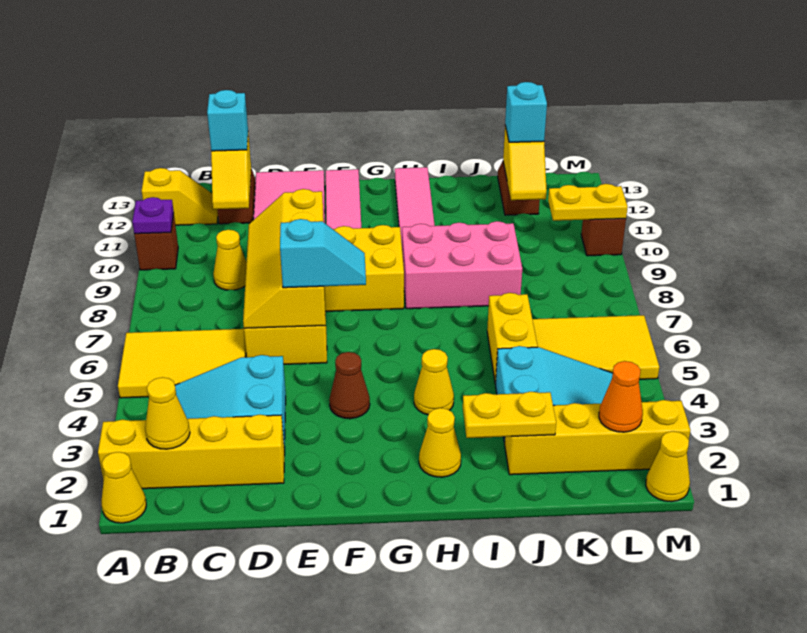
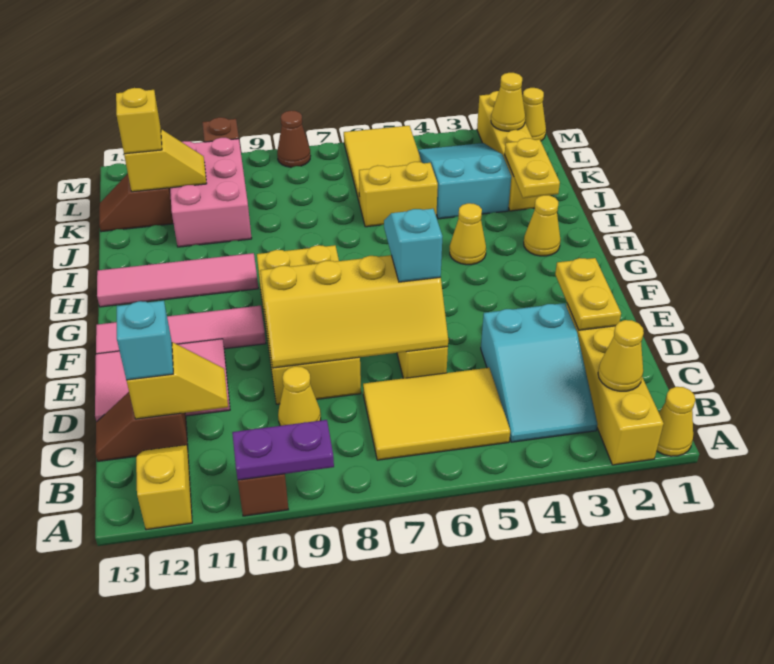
yellow tile A5:C6 level 1 -> yellow tile B5:C7 level 1
purple plate A10 level 2 -> purple plate A9:A10 level 2
brown cone F4 level 1 -> brown cone M8 level 1
pink brick H8:J9 level 1 -> pink brick J10:L11 level 1
cyan brick K12 level 3 -> yellow brick K12 level 3
orange cone L2 level 2 -> yellow cone L2 level 2
yellow plate L10:M10 level 2 -> yellow plate D2:E2 level 2

